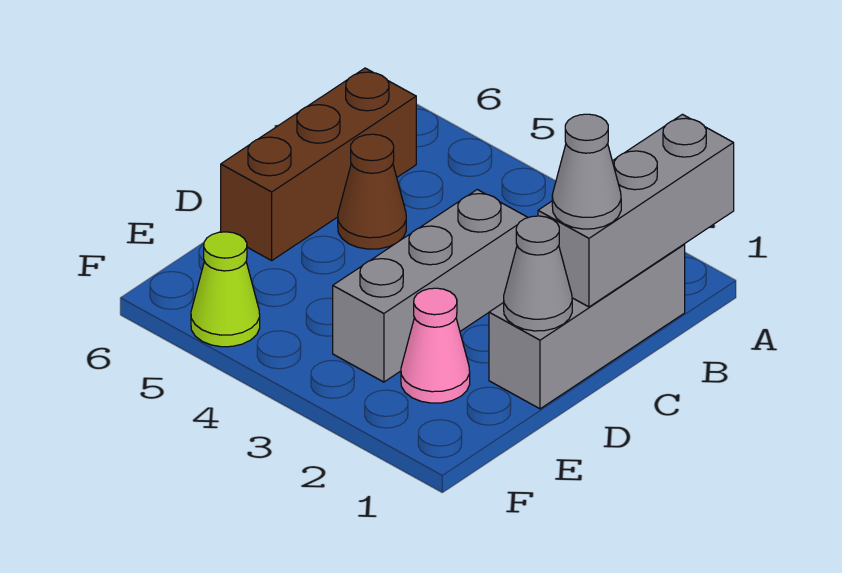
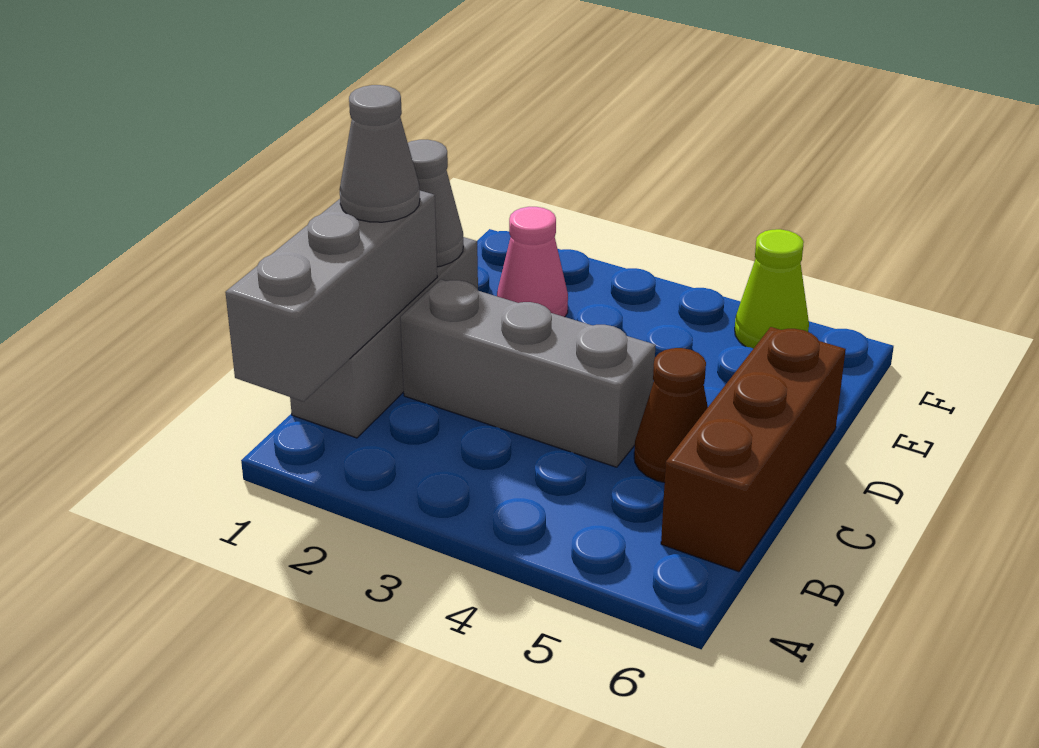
grey brick C3:E3 level 1 -> grey brick C2:C4 level 1

